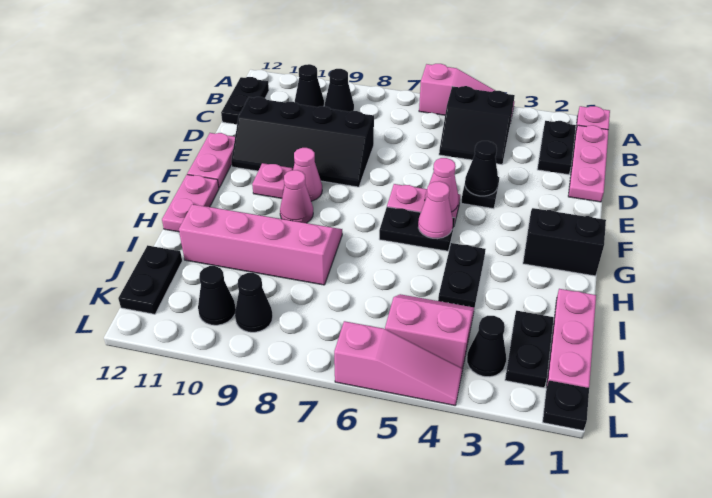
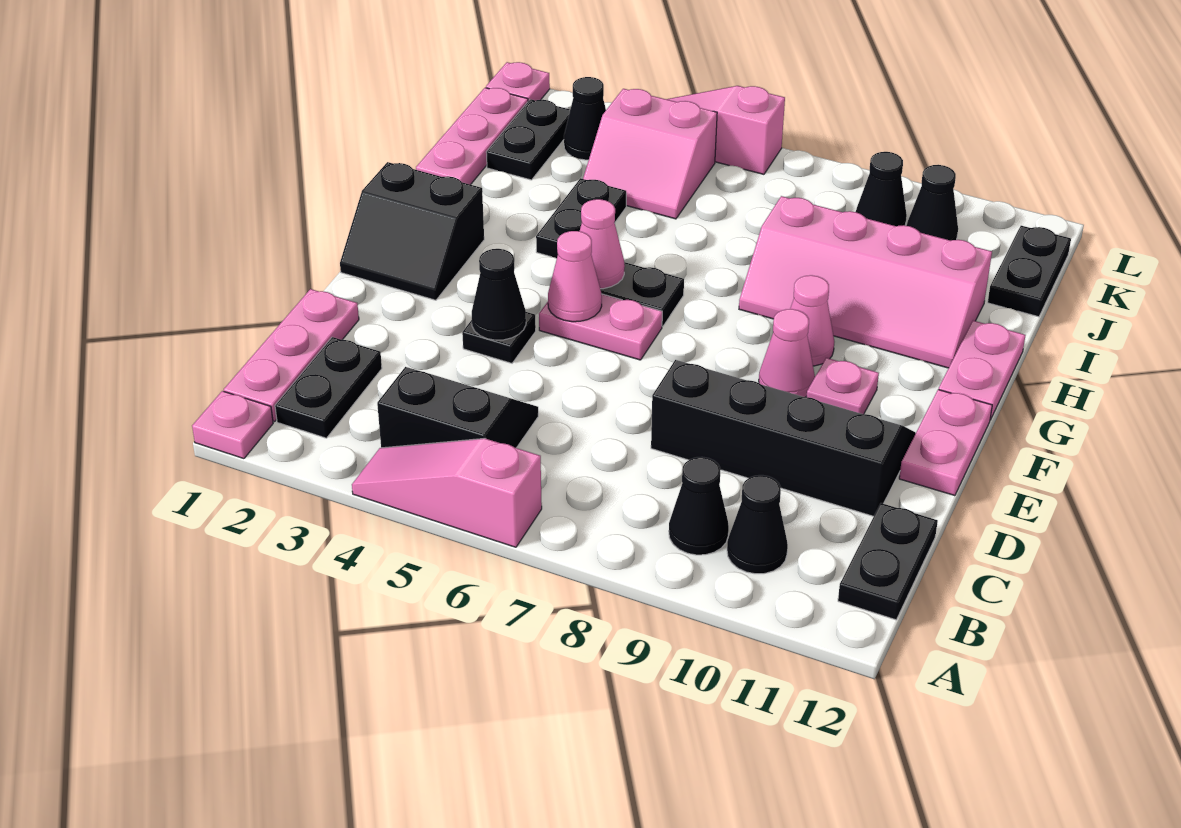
black plate L1 level 1 -> pink plate L1 level 1

